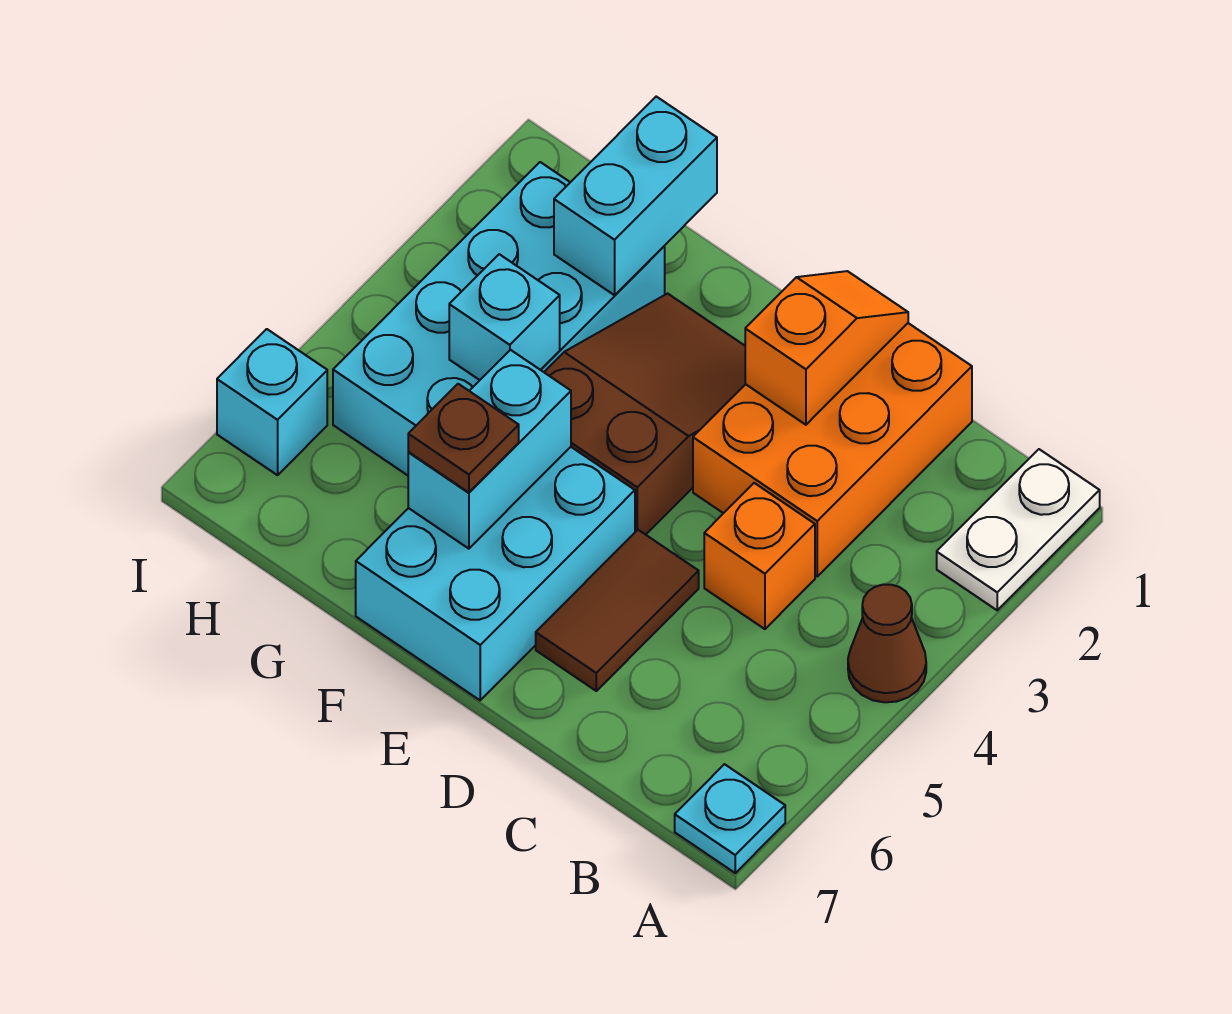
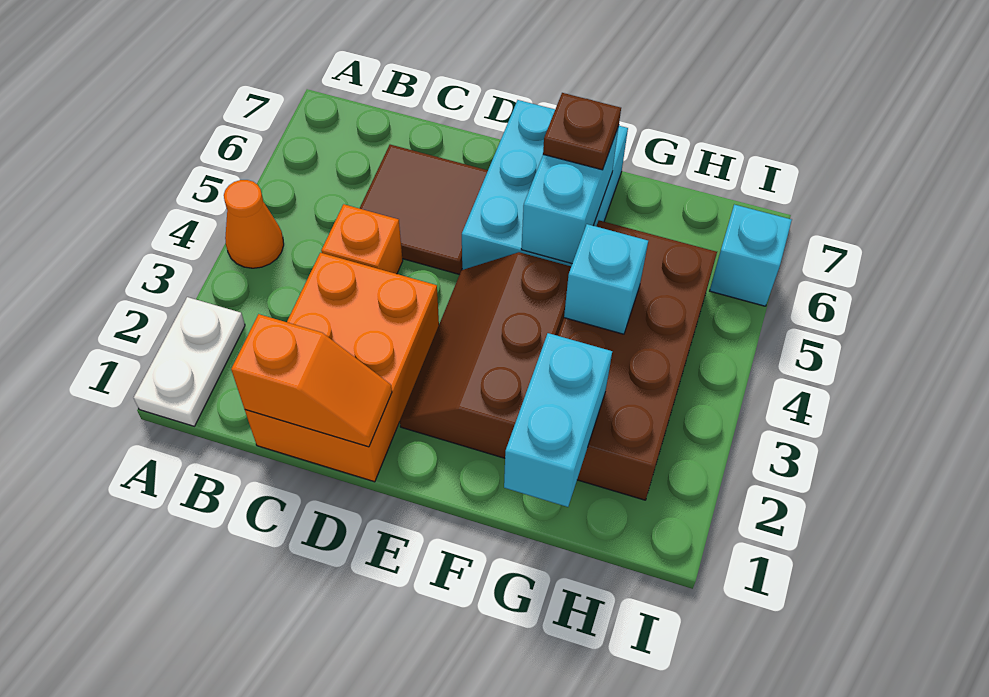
brown cone A4 level 1 -> orange cone A4 level 1
cyan plate A7 level 1 -> none
orange slope D1:D2 level 2 top 2 -> orange slope C1:D1 level 2 top C
brown tile D5:D6 level 1 -> brown tile C5:D6 level 1
brown slope E2:F4 level 1 top 4 -> brown slope E2:F4 level 1 top F
cyan brick G2:H5 level 1 -> brown brick G2:H5 level 1

